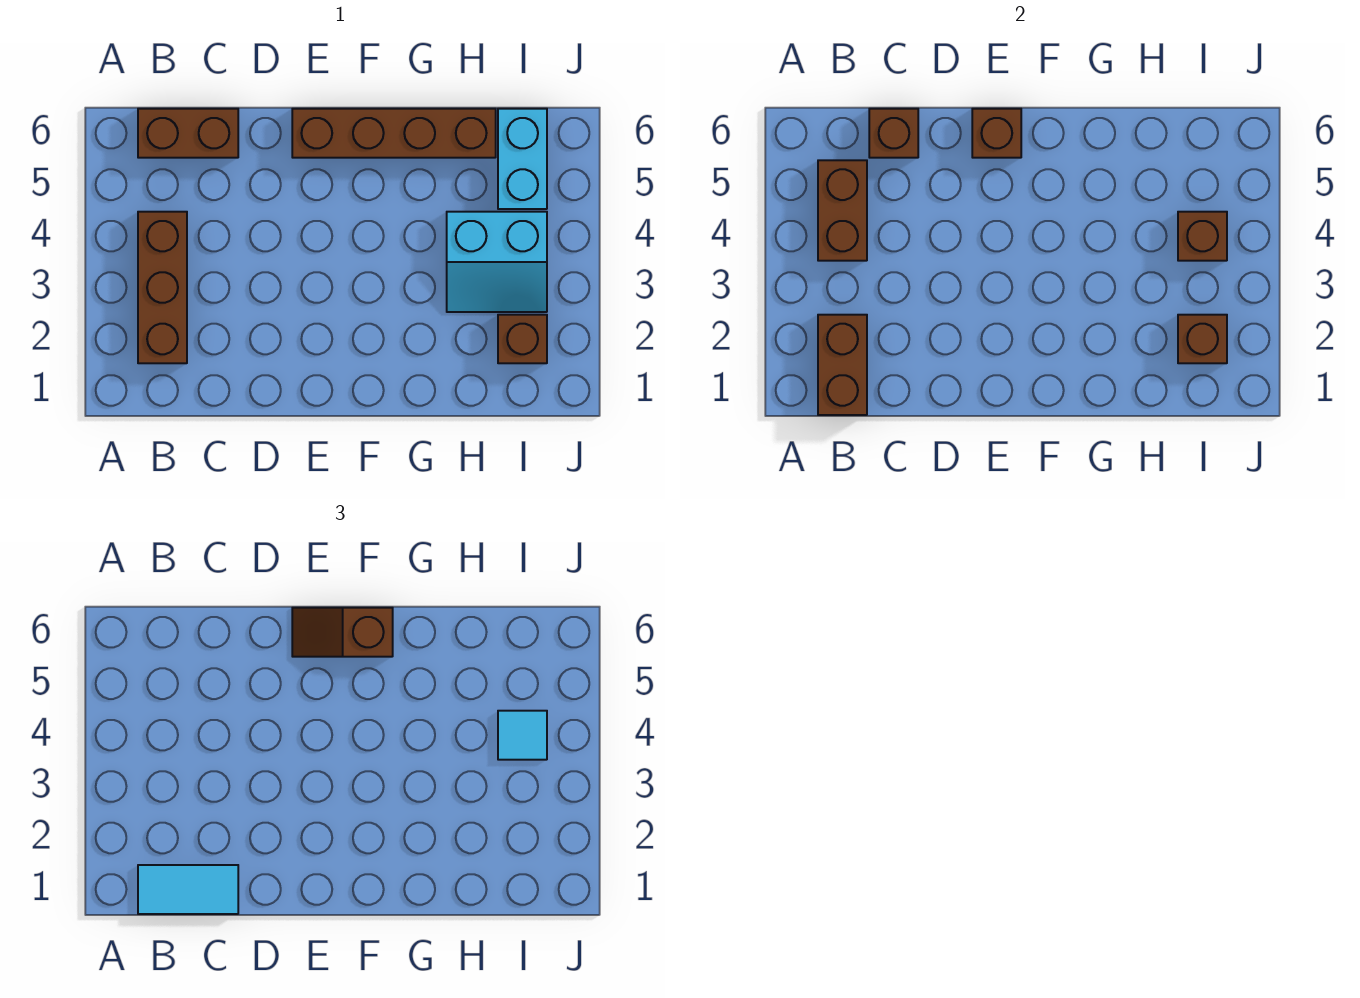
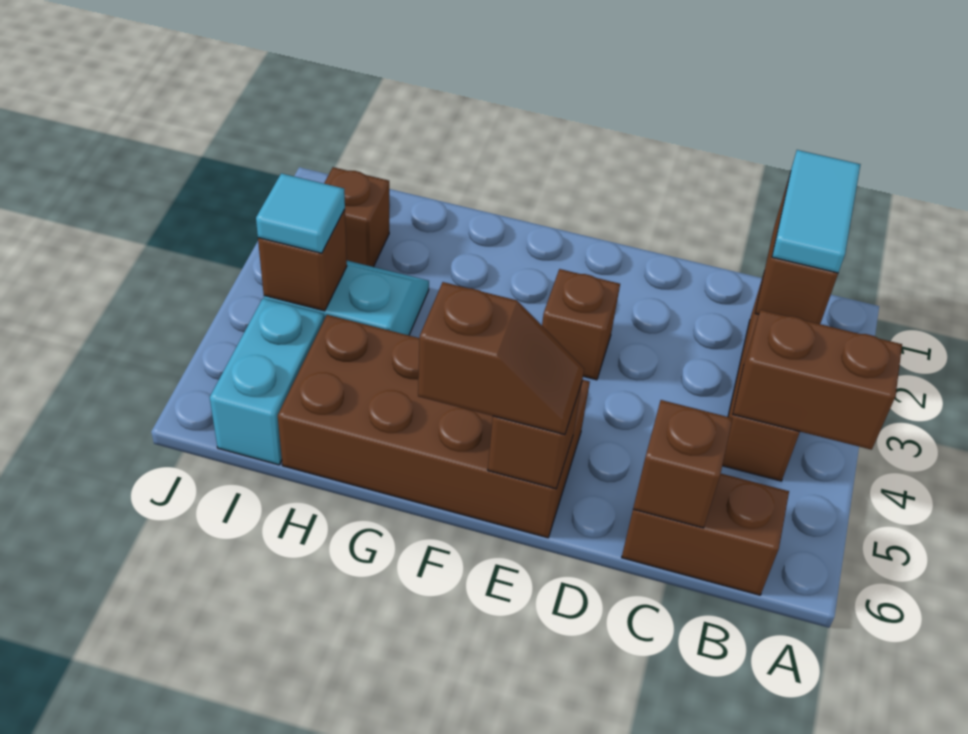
cyan tile B1:C1 level 3 -> cyan tile B1:B2 level 3
brown brick B4:B5 level 2 -> brown brick A4:B4 level 2
brown brick E6:H6 level 1 -> brown brick E5:H6 level 1
brown brick I2 level 2 -> brown brick E3 level 1

